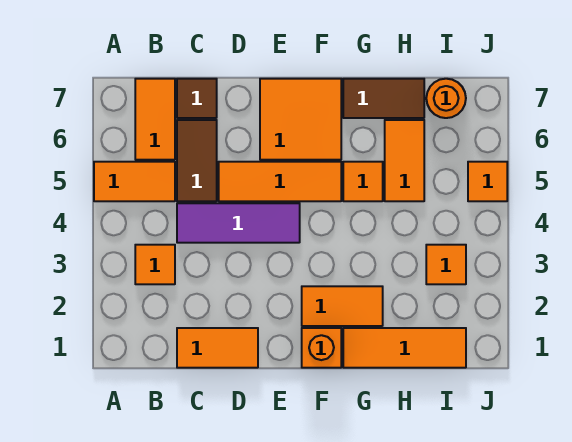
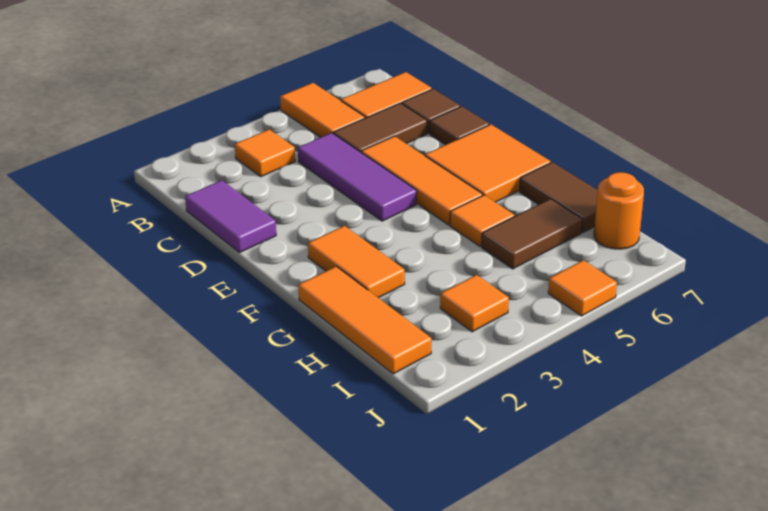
orange tile C1:D1 level 1 -> purple tile C1:D1 level 1
none -> brown tile D7 level 1
orange brick F1 level 1 -> none
orange tile H5:H6 level 1 -> brown tile H5:H6 level 1

